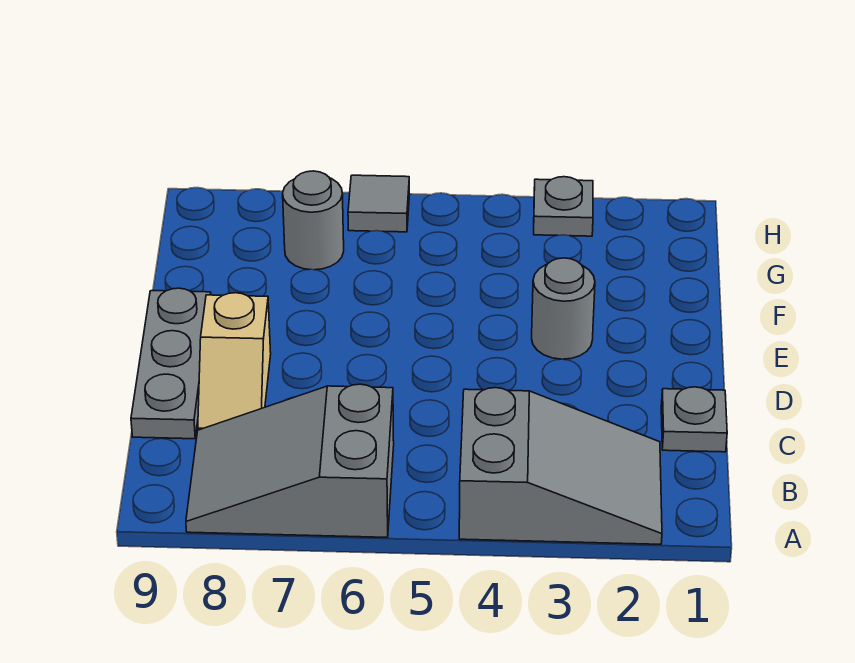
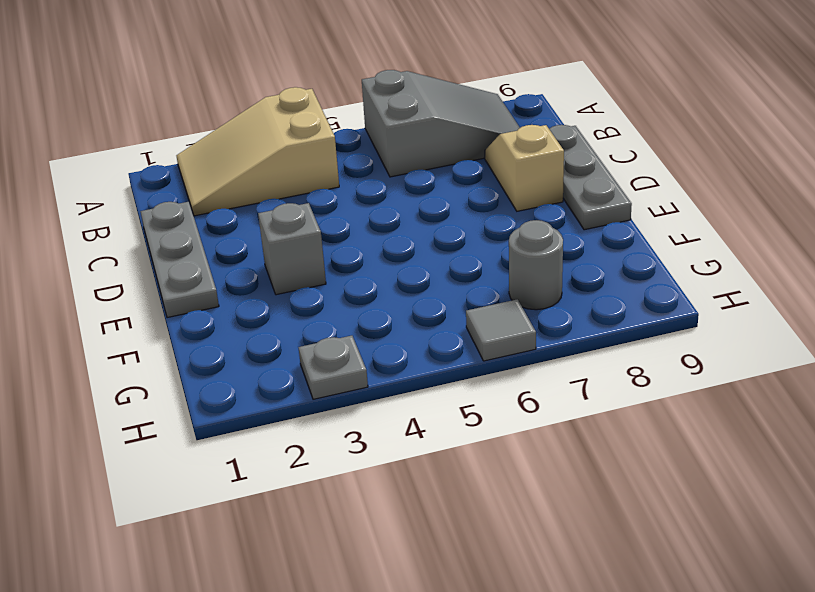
grey slope A2:B4 level 1 top 4 -> tan slope A2:B4 level 1 top 4
grey plate C1 level 1 -> grey plate C1:E1 level 1
grey round brick E3 level 1 -> grey brick E3 level 1

